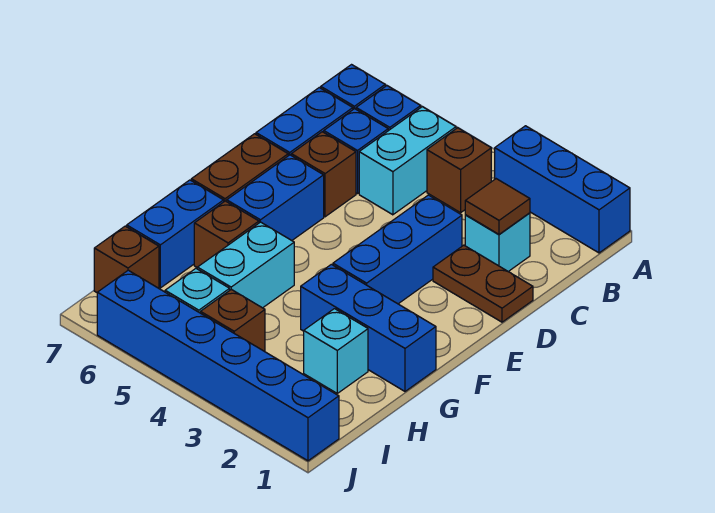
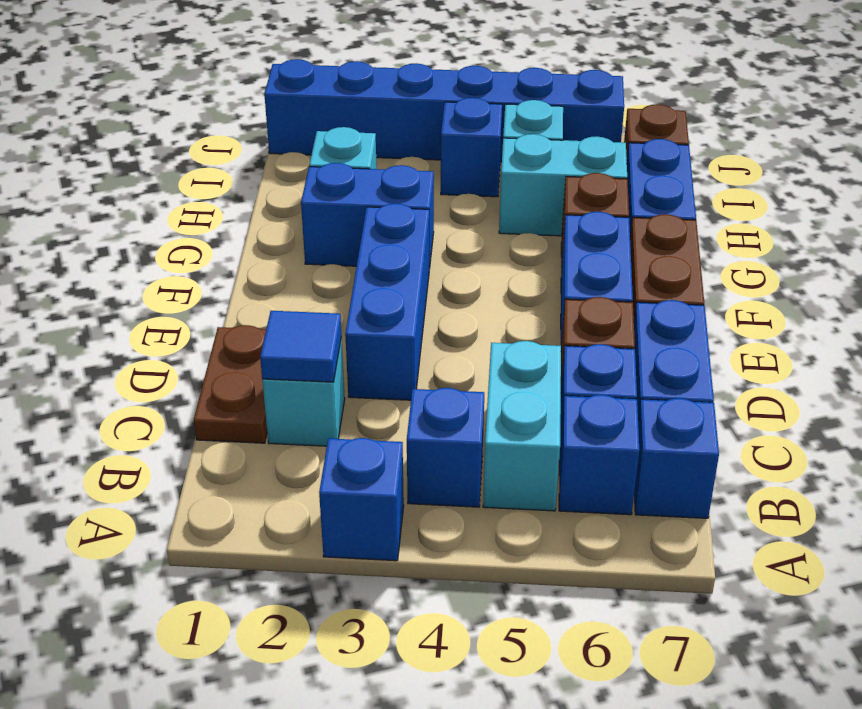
blue brick A1:A3 level 1 -> blue brick A3 level 1
brown brick B4 level 1 -> blue brick B4 level 1
brown tile C2 level 2 -> blue tile C2 level 2
brown plate D1:D2 level 1 -> brown plate C1:D1 level 1
blue brick G1:G3 level 1 -> blue brick G2:G3 level 1
cyan brick G5:H5 level 1 -> cyan brick H5:H6 level 1
brown brick I4 level 1 -> blue brick I4 level 1

